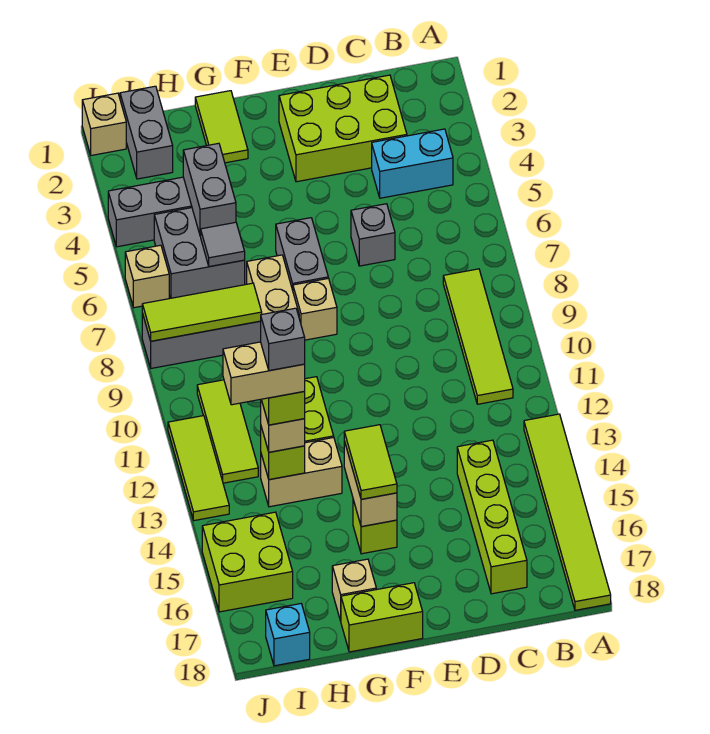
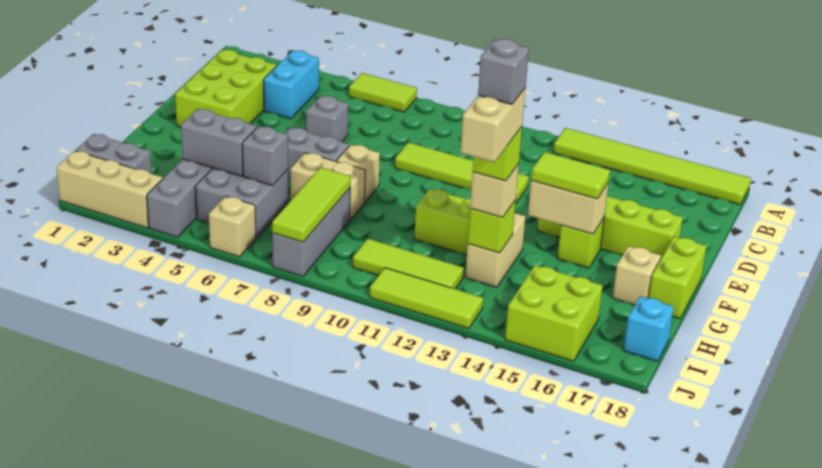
lime tile B8:B11 level 1 -> lime tile D9:D12 level 1
lime brick C14:C17 level 1 -> lime brick E14:E17 level 1
lime tile G1:G2 level 1 -> lime tile A6:A7 level 1
grey tile H6 level 2 -> grey brick H6 level 2
tan brick J1 level 1 -> tan brick J1:J3 level 1

